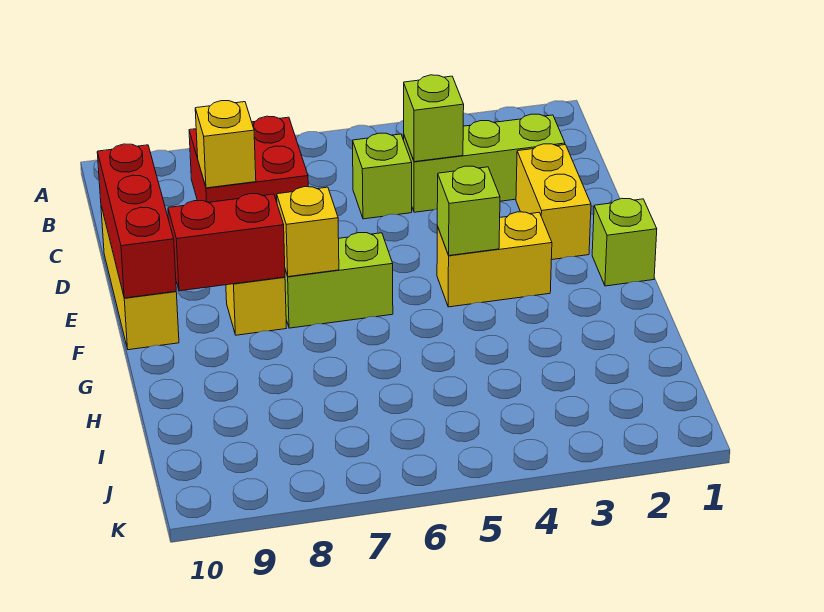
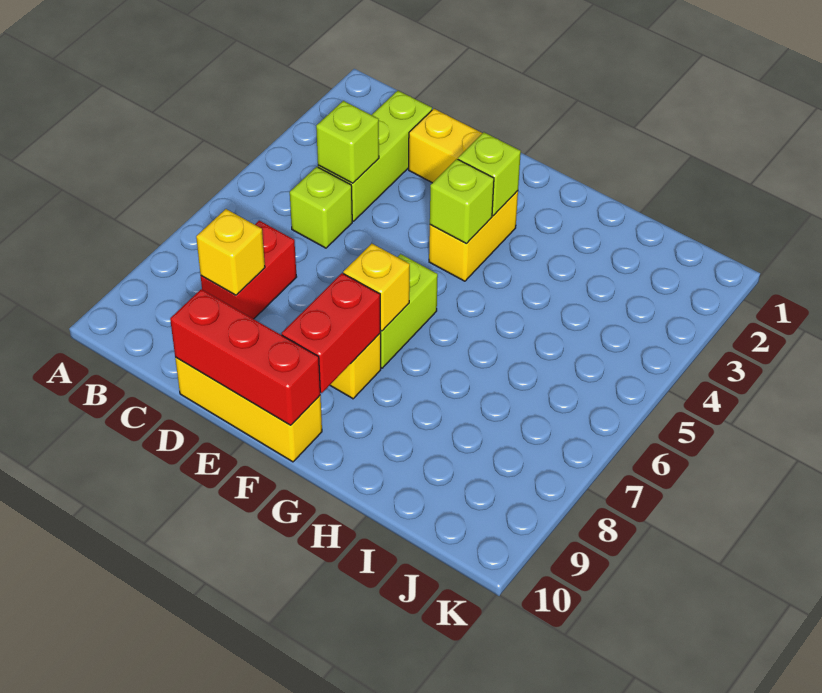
red brick B7:C8 level 1 -> red brick C7:C8 level 1
lime brick F1 level 1 -> lime brick F3 level 2

